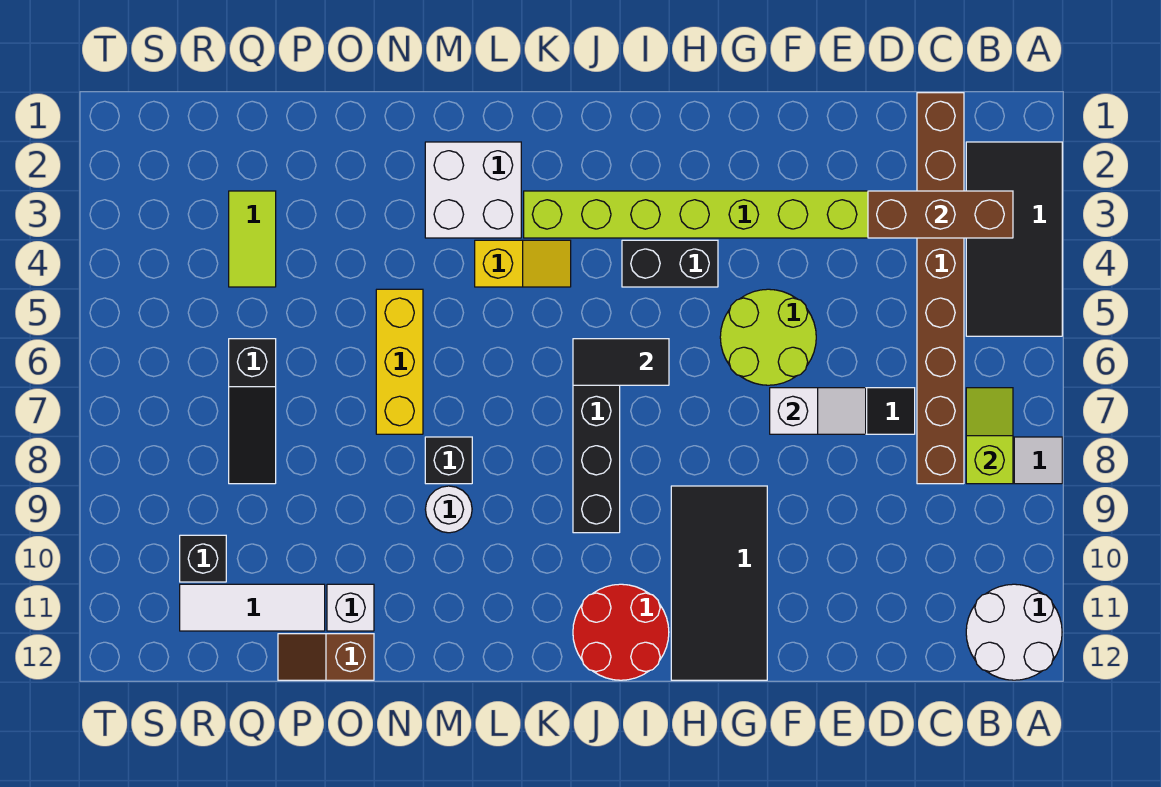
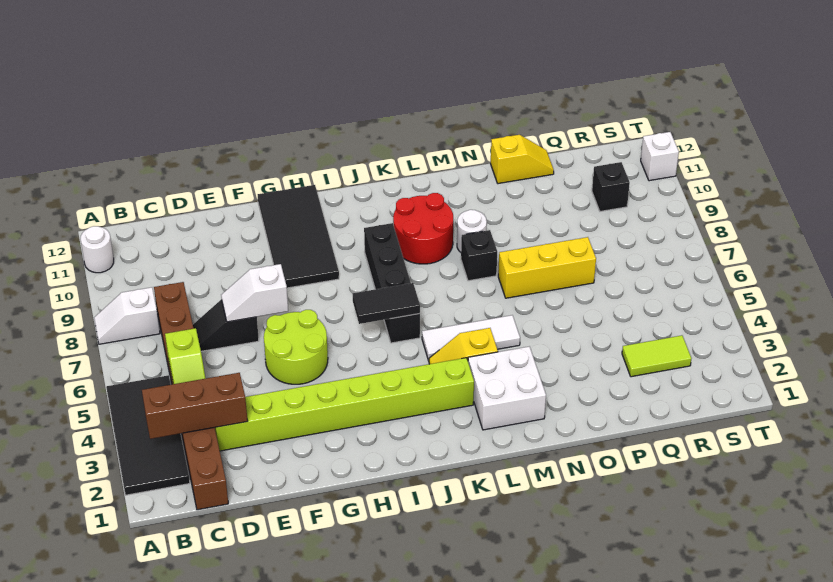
white round brick A11:B12 level 1 -> white round brick A11 level 1
lime slope B7:B8 level 2 top 8 -> lime slope C4:C5 level 2 top 5
black brick H4:I4 level 1 -> none
red round brick I11:J12 level 1 -> red round brick K9:L10 level 1
yellow brick N5:N7 level 1 -> yellow brick N7:P7 level 1
white brick O11 level 1 -> white brick T11 level 1
brown slope O12:P12 level 1 top O -> yellow slope O12:P12 level 1 top O
white tile P11:R11 level 1 -> white tile K5:M5 level 1
lime tile Q3:Q4 level 1 -> lime tile Q3:R3 level 1
black slope Q6:Q8 level 1 top 6 -> none

